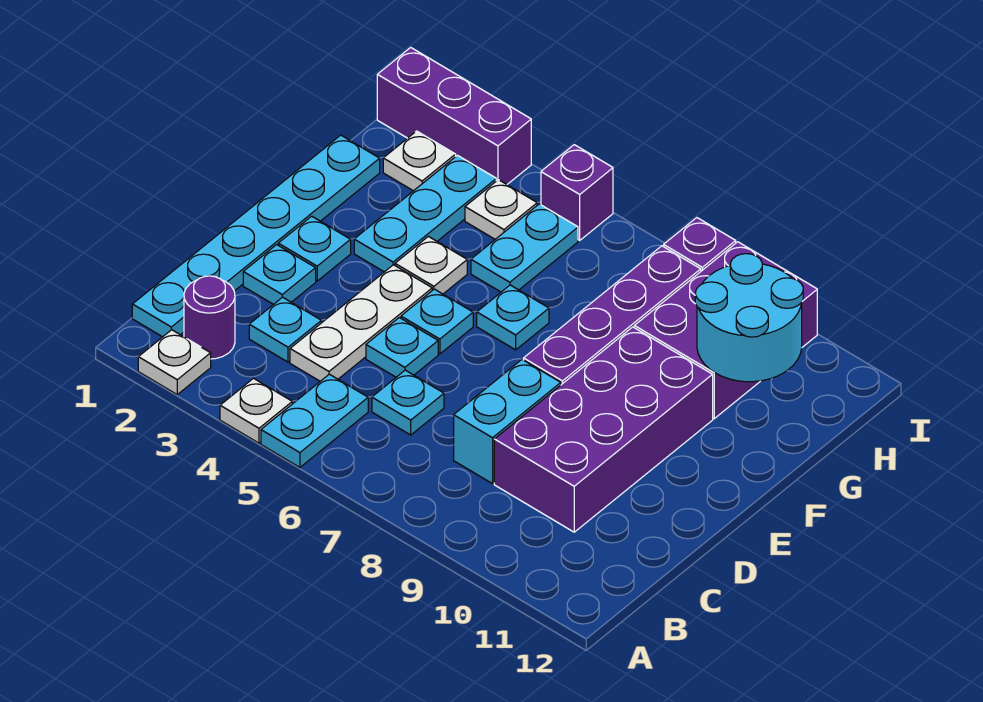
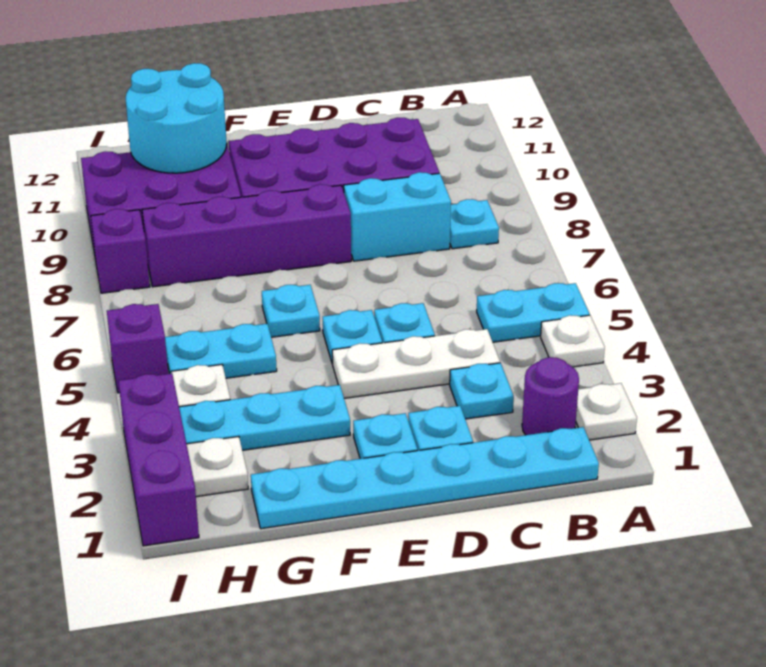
cyan plate C6 level 1 -> cyan plate B8 level 1
white plate F4 level 1 -> none

